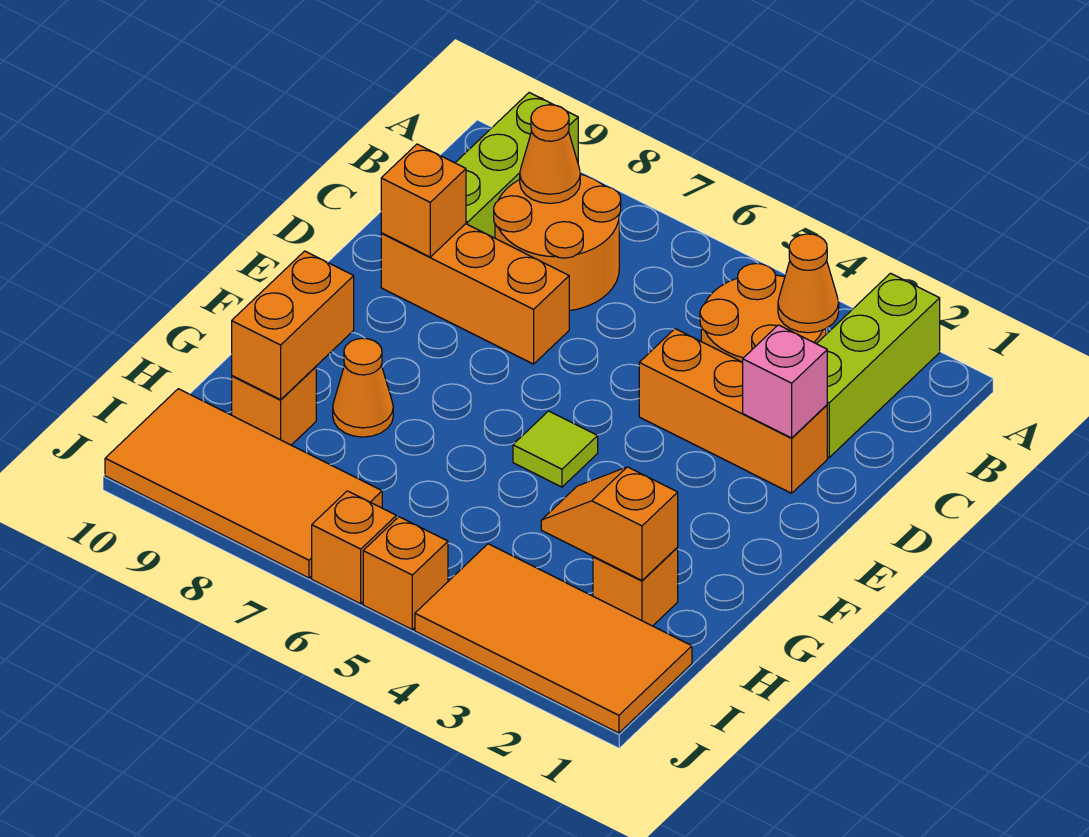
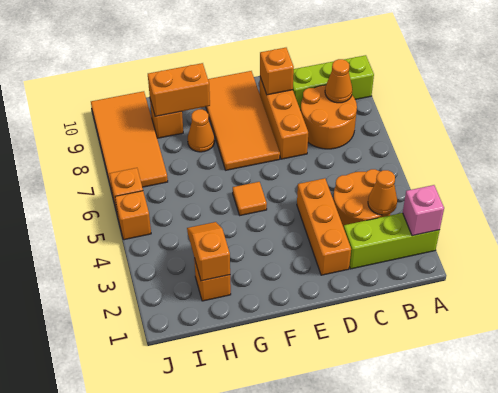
pink brick D2 level 2 -> pink brick A2 level 2
lime tile F5 level 1 -> orange tile F5 level 1
orange tile I1:J4 level 1 -> orange tile E7:F10 level 1

